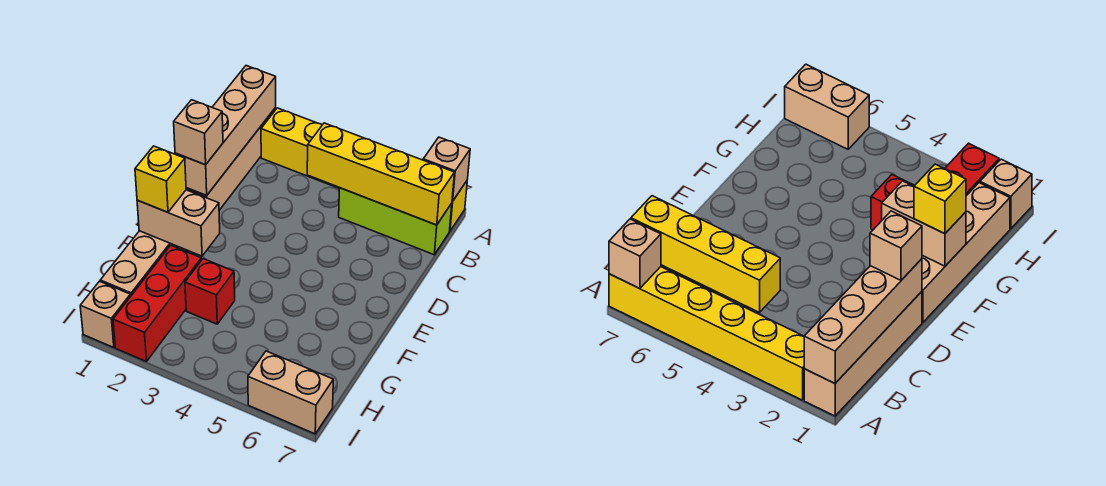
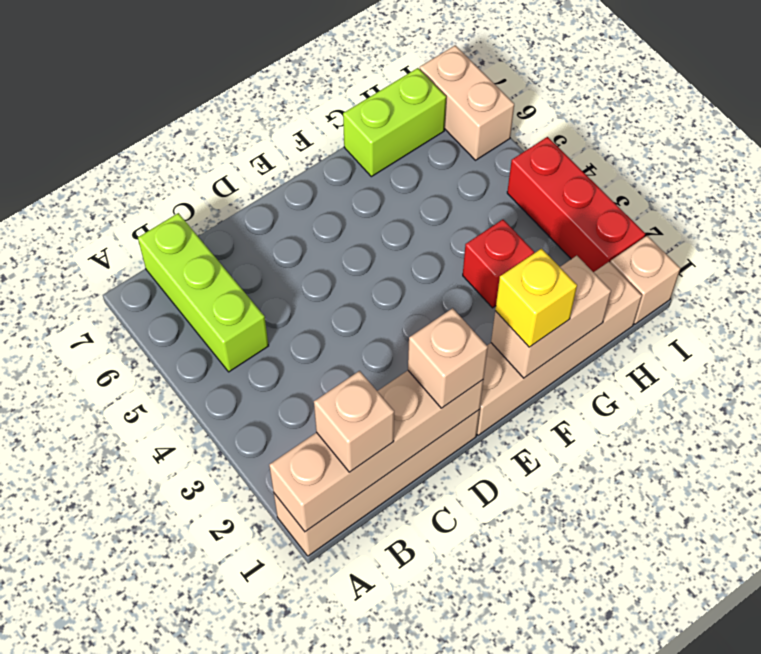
yellow brick A2:A7 level 1 -> none
tan brick A7 level 2 -> tan brick B1 level 3
yellow brick B4:B7 level 2 -> none
tan brick F1:F2 level 2 -> tan brick F1:G1 level 2
red brick G2:I2 level 1 -> red brick I2:I4 level 1
none -> lime brick G7:H7 level 1

